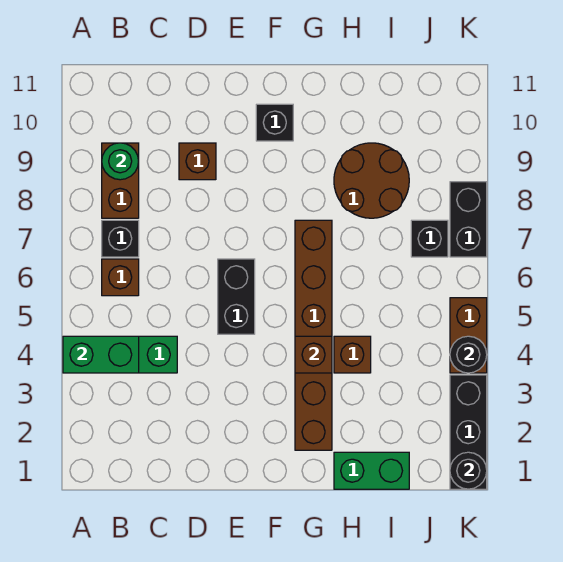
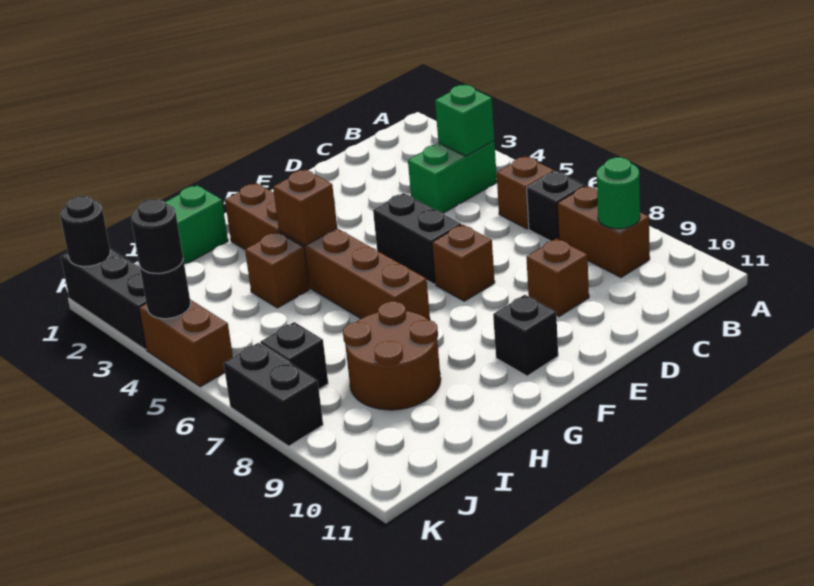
green brick A4:B4 level 2 -> green brick B4 level 2
none -> brown brick E7 level 1
none -> black round brick K4 level 3

